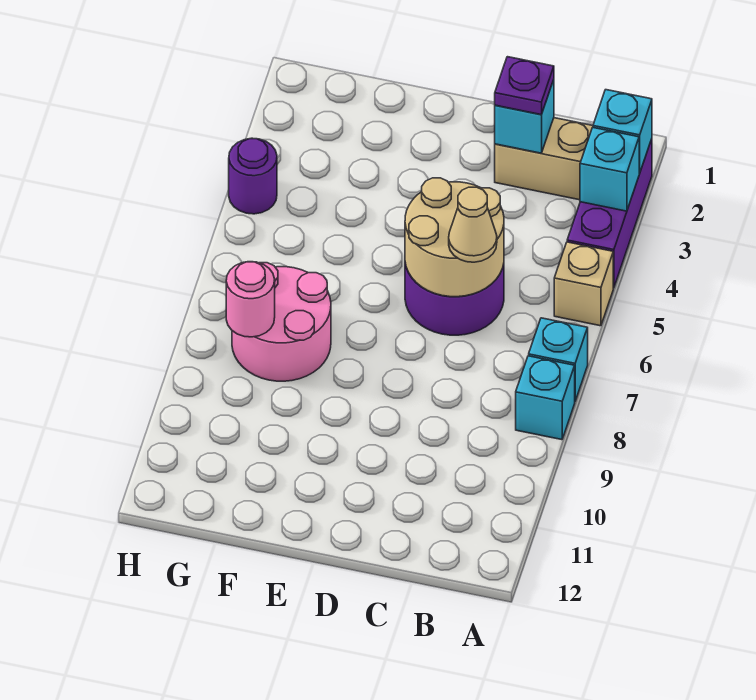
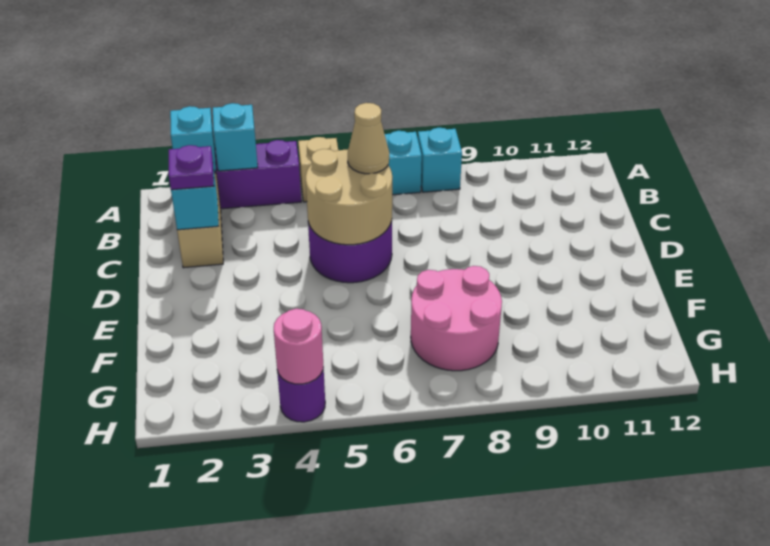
pink round brick G8 level 2 -> pink round brick H4 level 2

